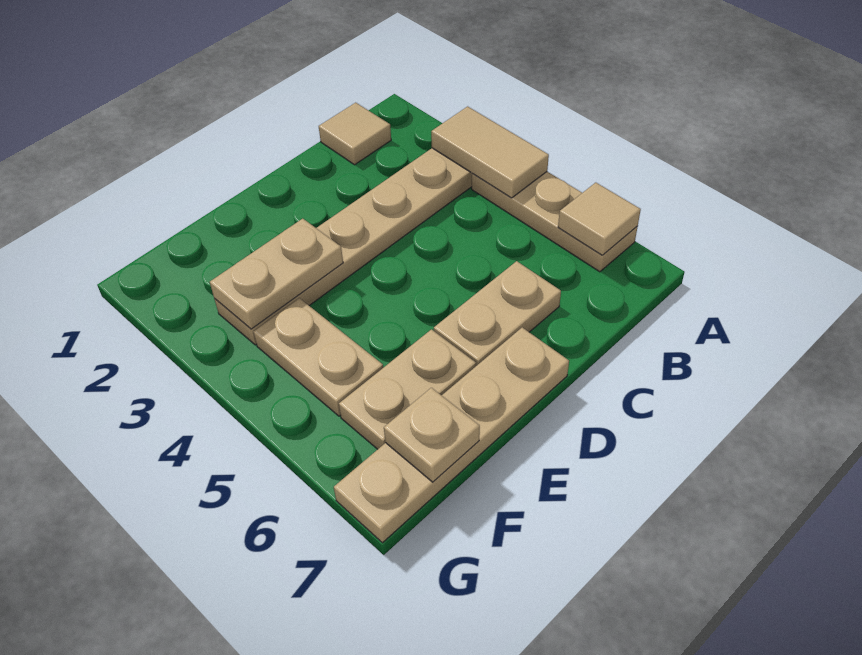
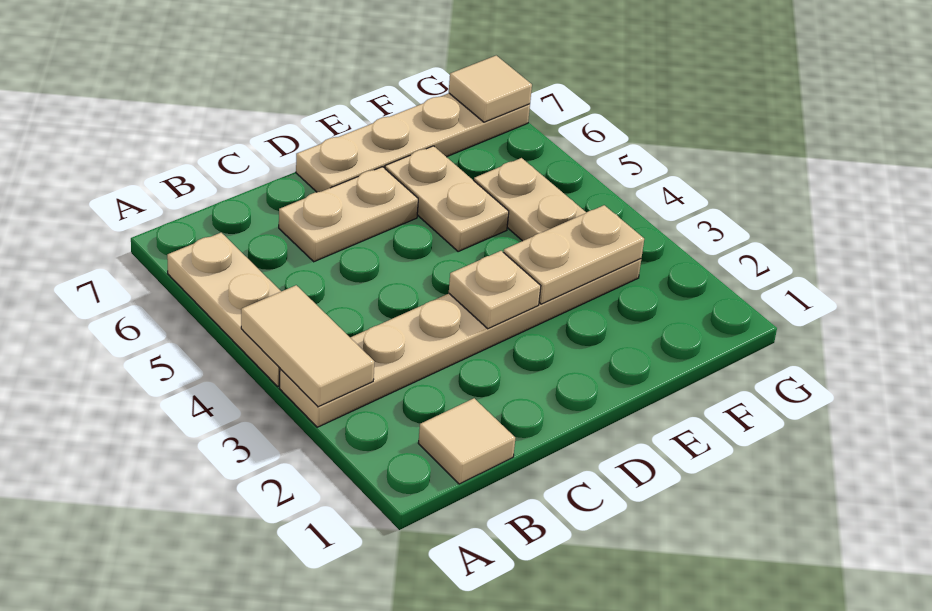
tan tile A6 level 2 -> tan tile G7 level 2
tan plate E6:F6 level 1 -> tan plate E5:E6 level 1
tan plate F7 level 2 -> tan plate D3 level 2

